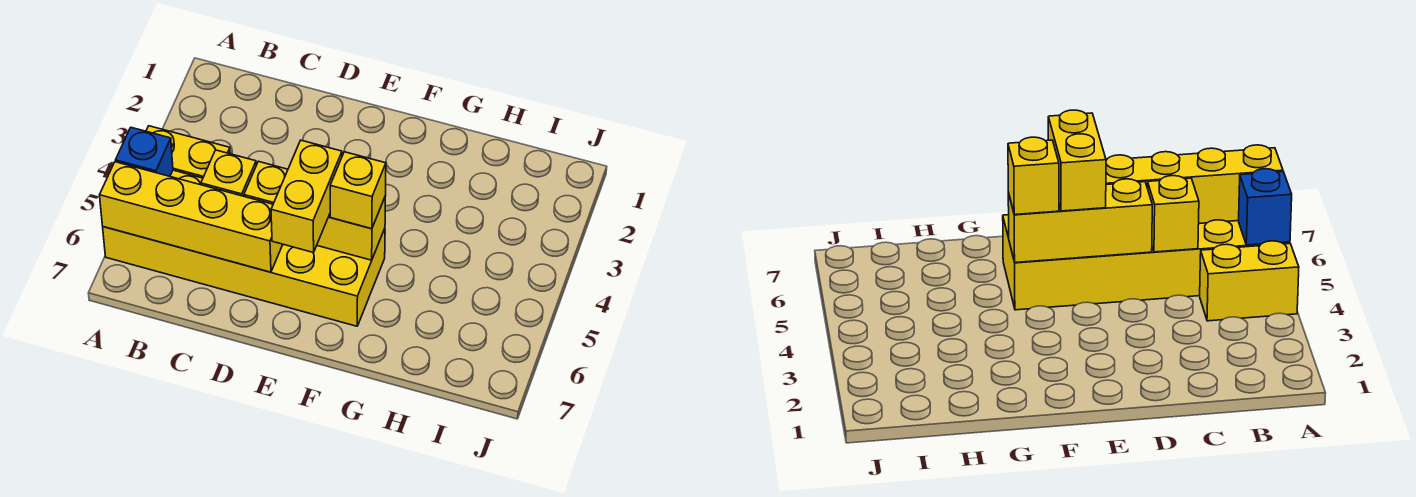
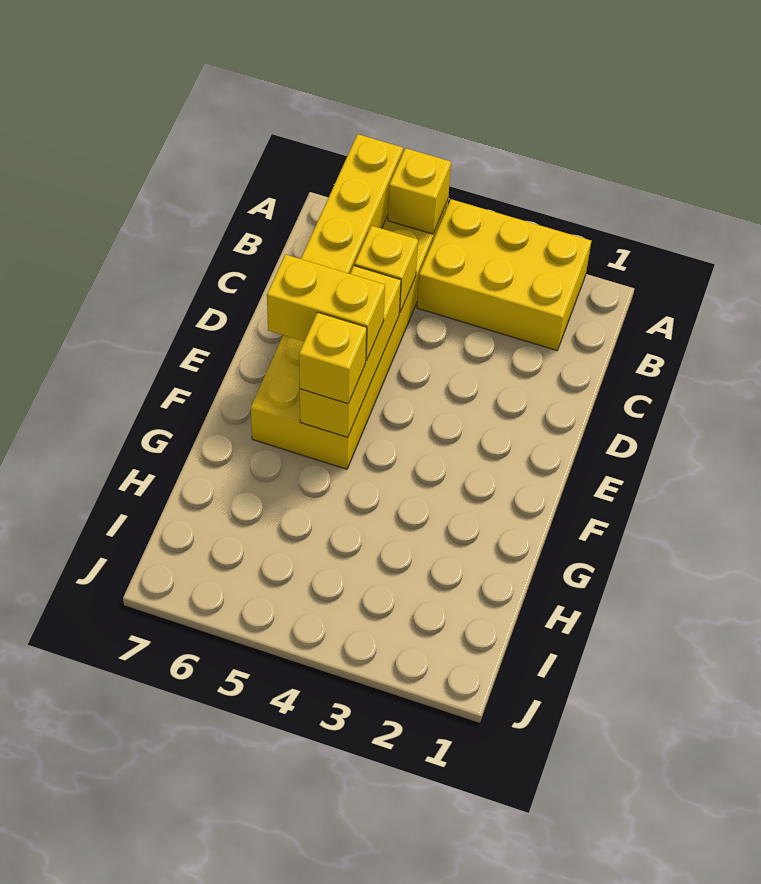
yellow brick A4:B4 level 1 -> yellow brick A2:B4 level 1
blue brick A5 level 2 -> yellow brick A5 level 2

